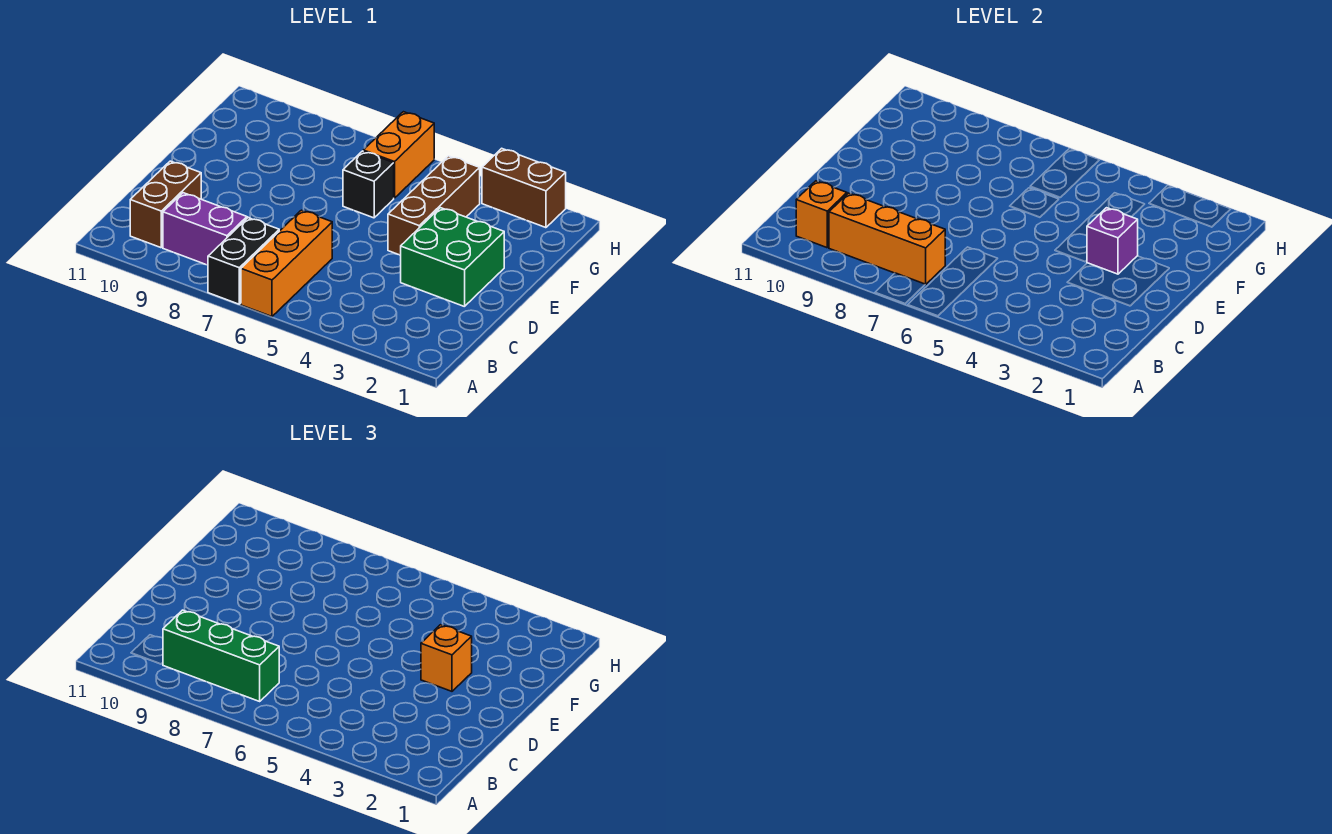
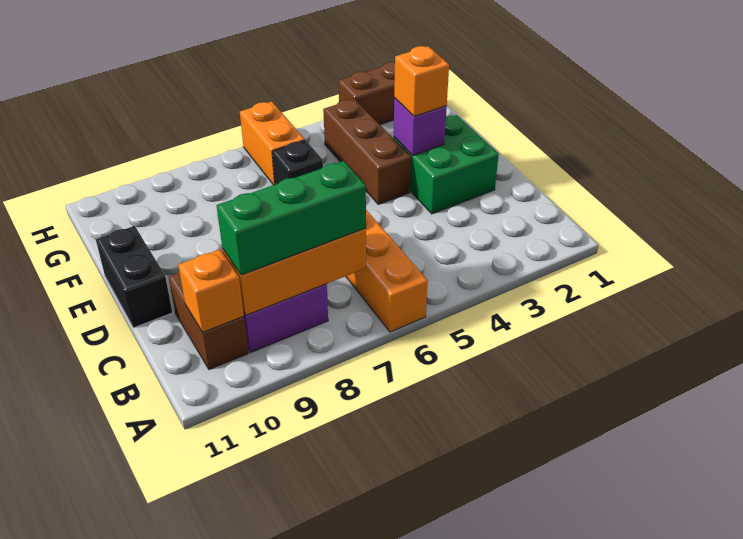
black brick A7:B7 level 1 -> black brick D11:E11 level 1

